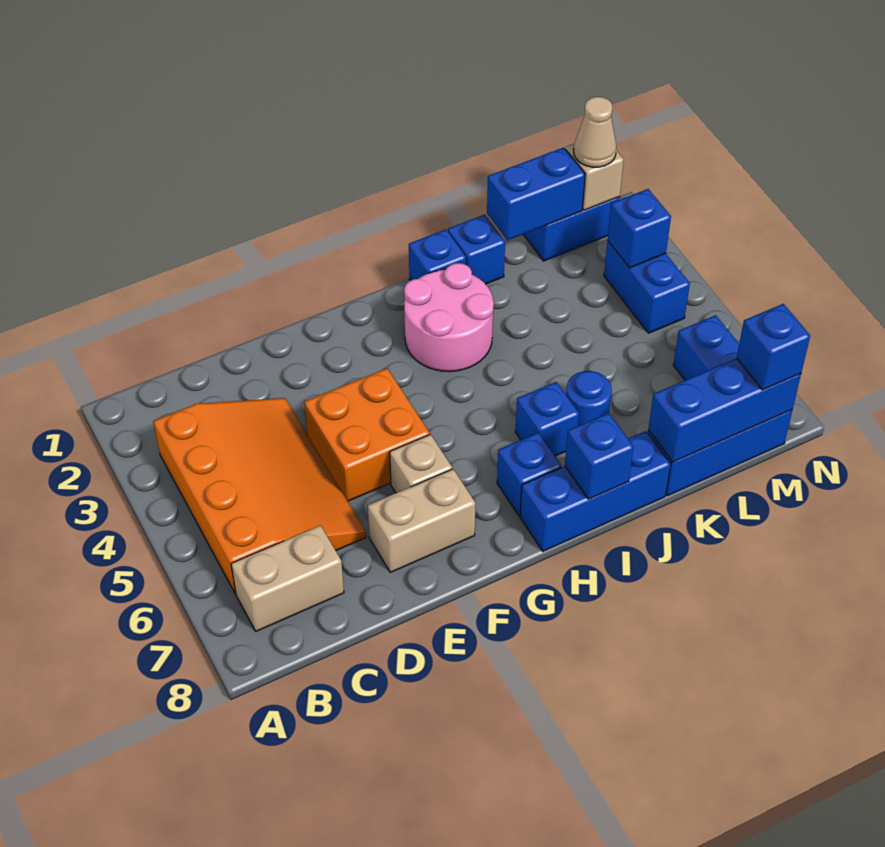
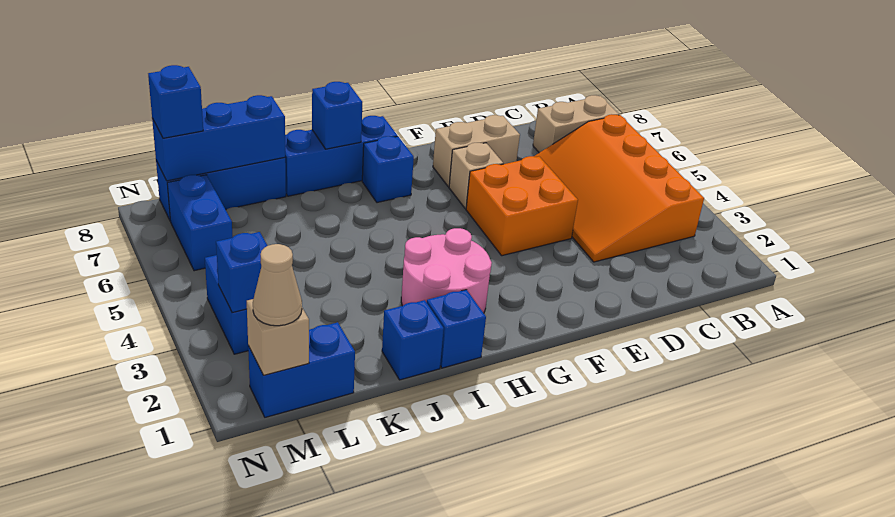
blue brick I6 level 1 -> none
blue round brick J6 level 1 -> none
blue brick K1:L1 level 2 -> none

